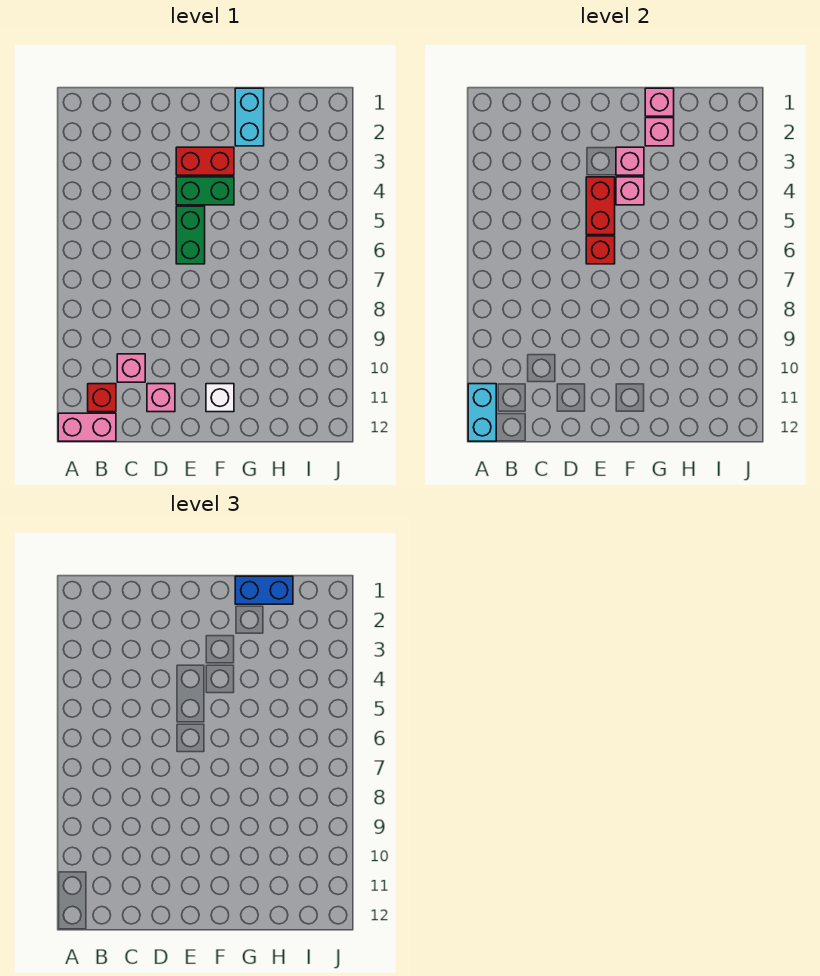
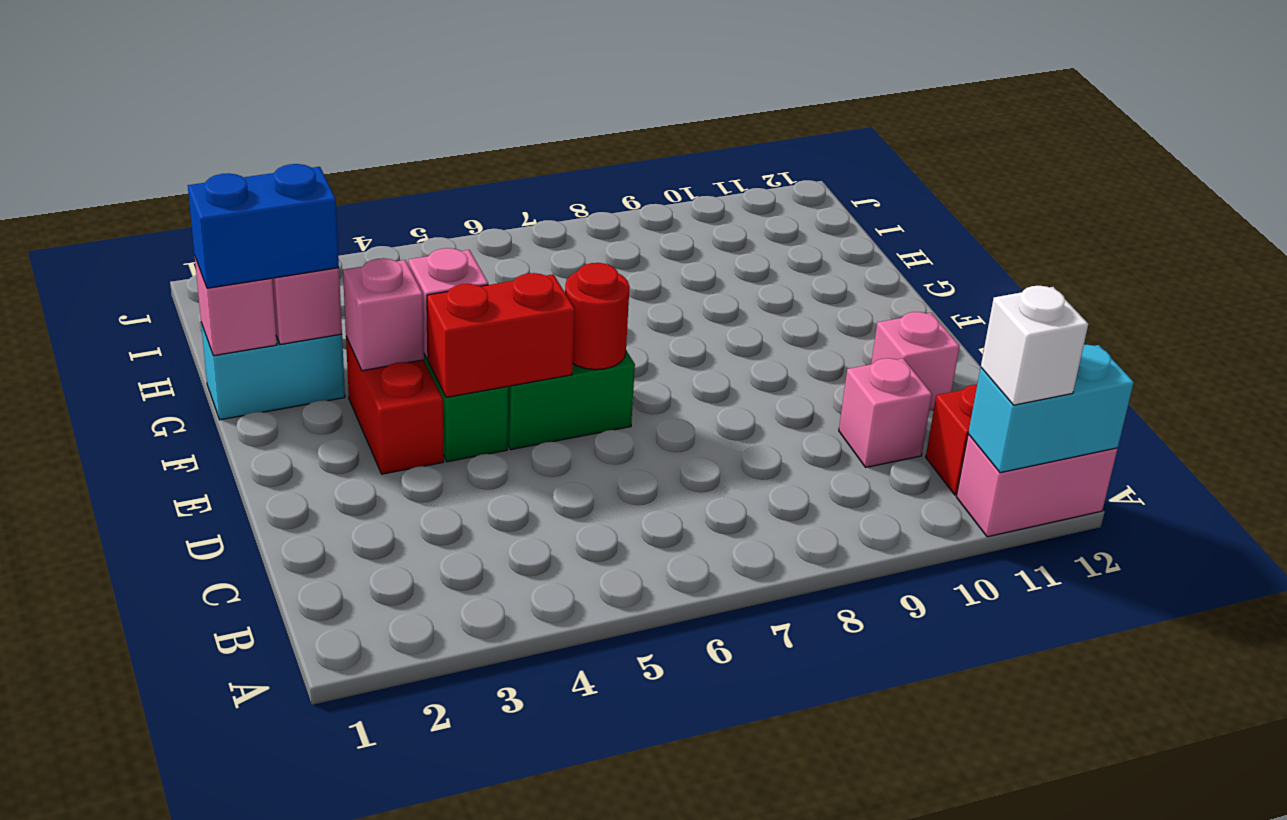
pink brick A12:B12 level 1 -> pink brick A11:A12 level 1
red brick E6 level 2 -> red round brick E6 level 2
white brick F11 level 1 -> white brick A11 level 3
blue brick G1:H1 level 3 -> blue brick G1:G2 level 3

